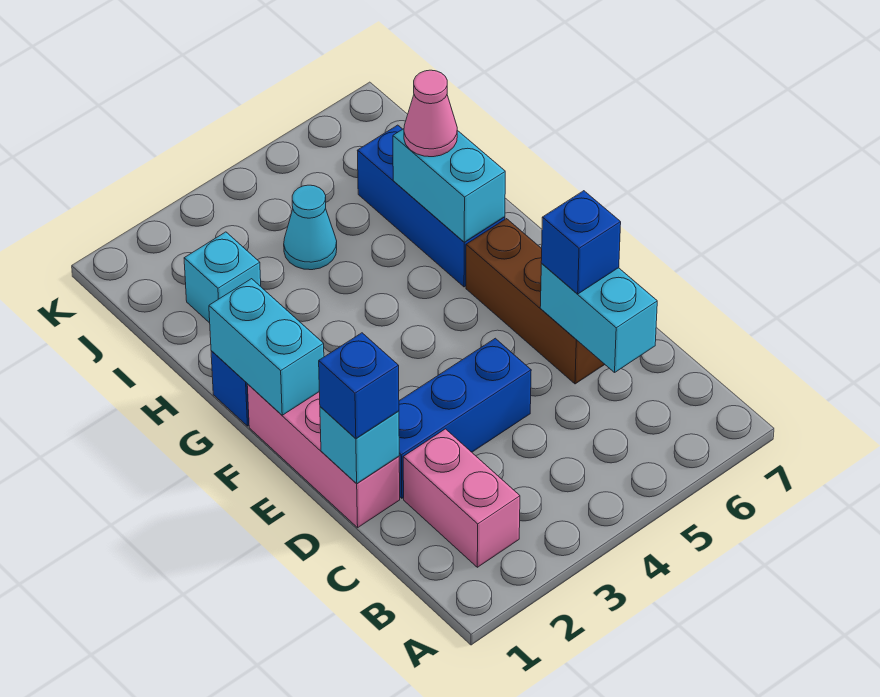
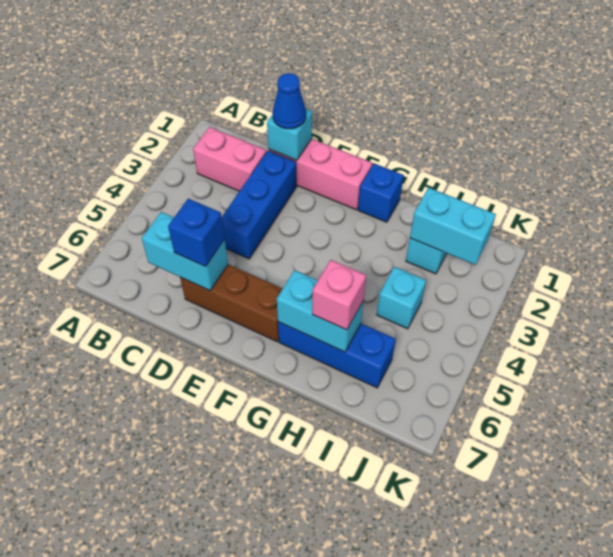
blue brick D1 level 3 -> blue cone D1 level 3
cyan brick F1:G1 level 2 -> cyan brick I2:J2 level 2
pink cone H6 level 3 -> pink brick H6 level 3
cyan cone I4 level 1 -> cyan brick I4 level 1

